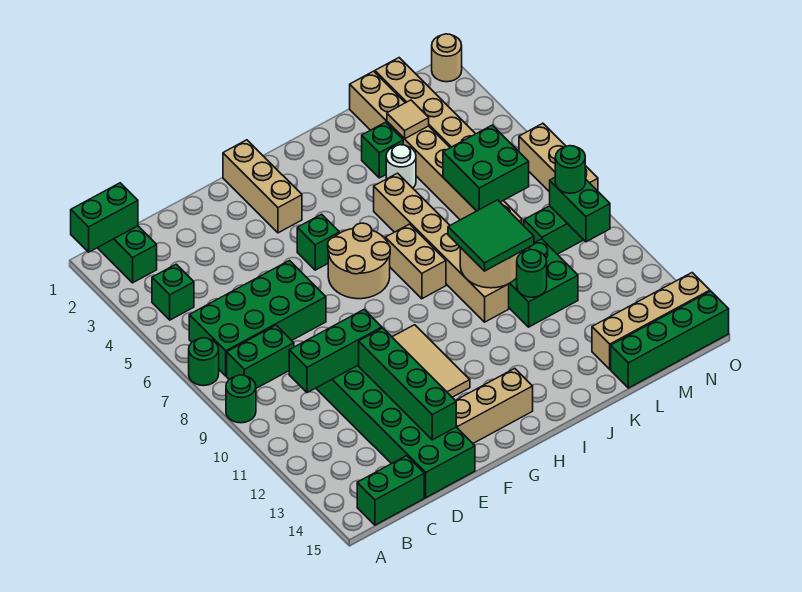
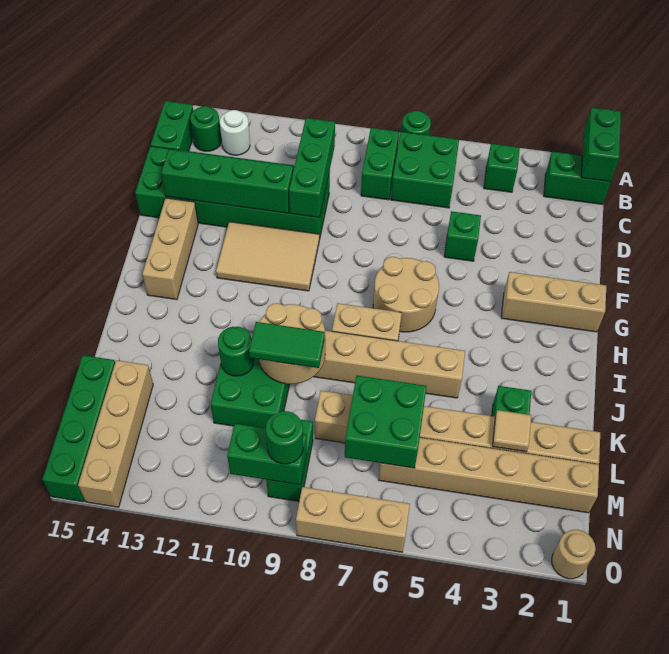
green round brick A9 level 1 -> green round brick B14 level 1
green brick B6:E7 level 1 -> green brick B6:C7 level 1
green brick G5 level 1 -> green brick E5 level 1
green tile J9:K10 level 3 -> green tile K9:K10 level 3
white round brick K4 level 1 -> white round brick B13 level 1

